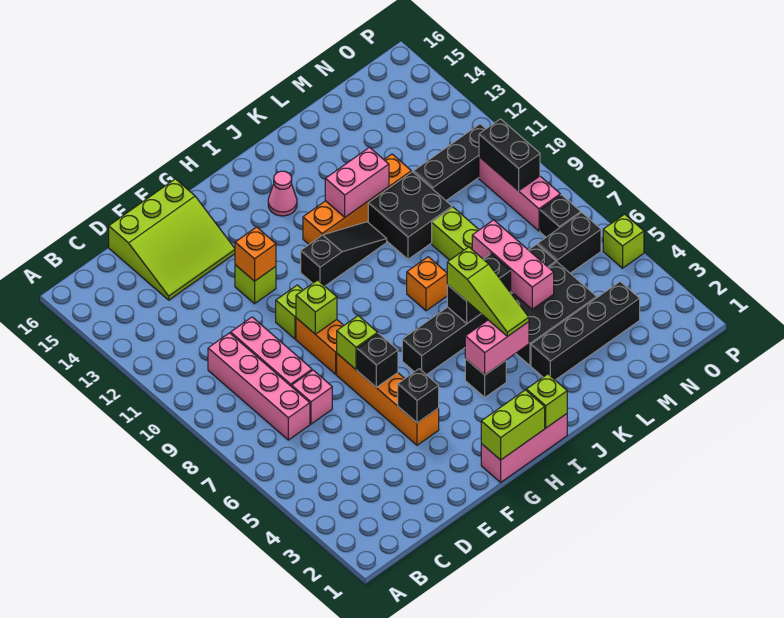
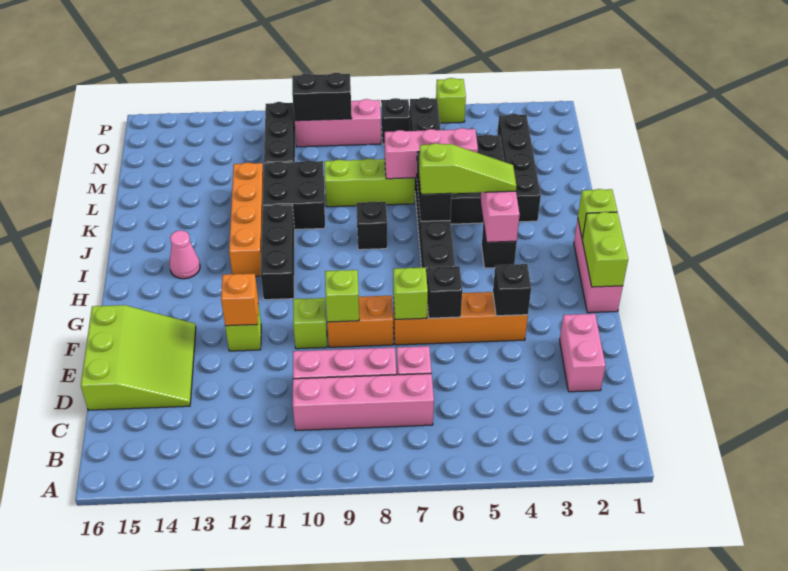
black slope H11:J11 level 1 top H -> black brick H11:J11 level 1
orange brick J8 level 1 -> black brick J8 level 1
pink brick J12:K12 level 2 -> pink brick D2:E2 level 1

